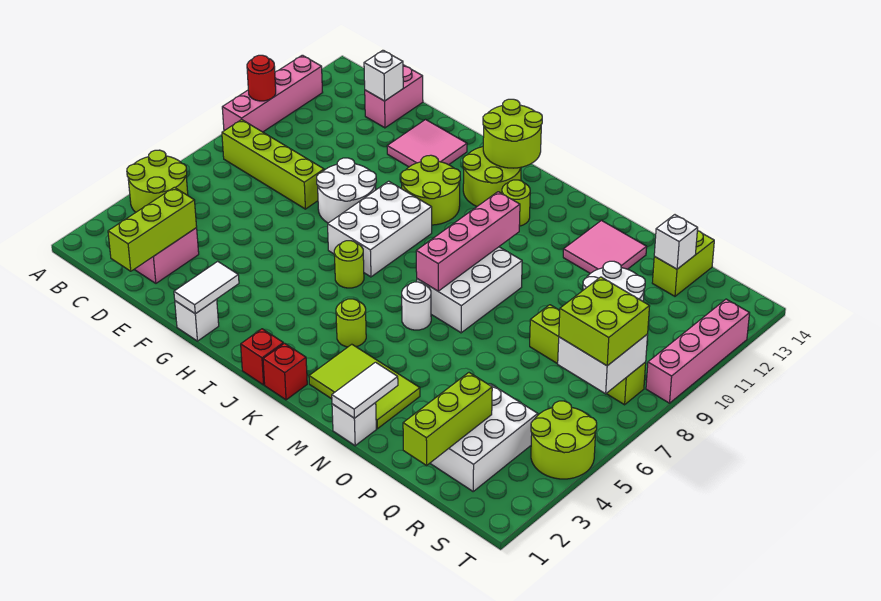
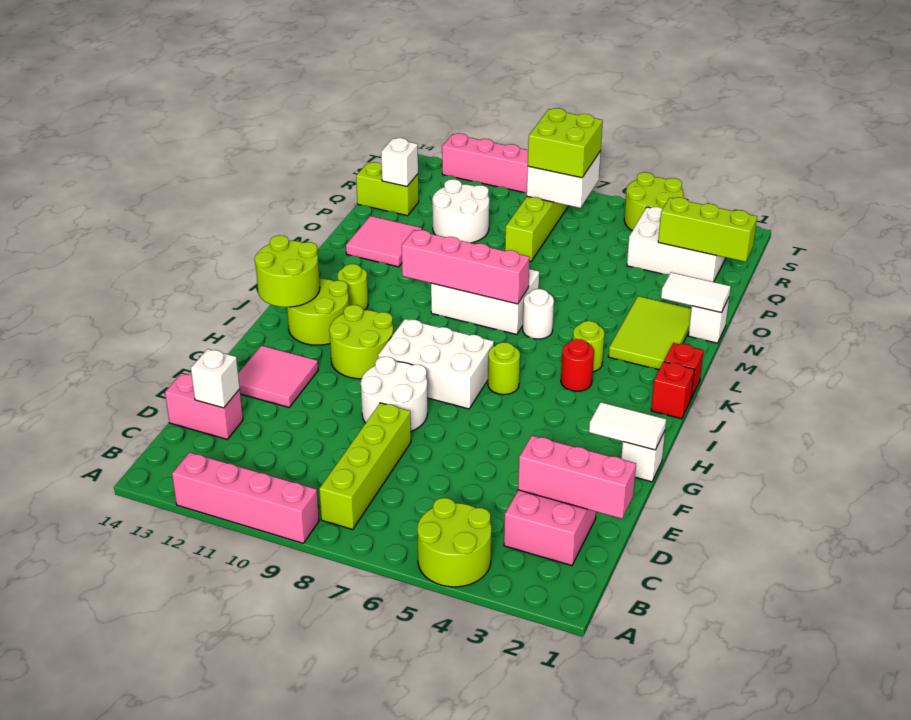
red round brick A10 level 2 -> red round brick J4 level 1
lime brick D1:D3 level 2 -> pink brick D1:D3 level 2

